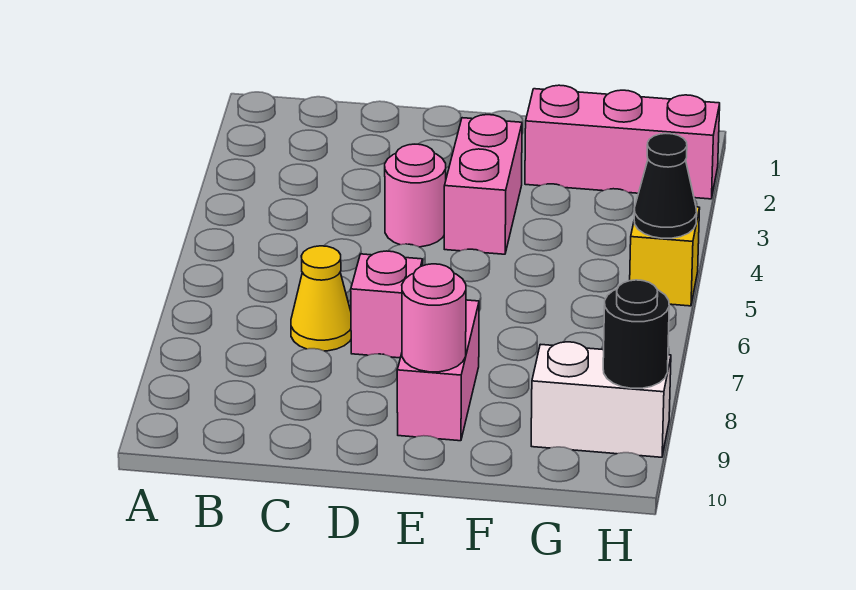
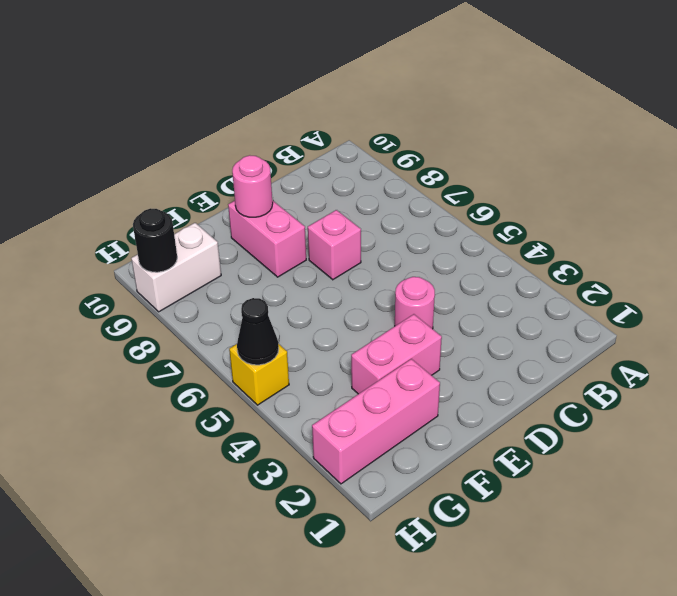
yellow cone C7 level 1 -> none
pink brick E3:E4 level 1 -> pink brick E3:F3 level 1

